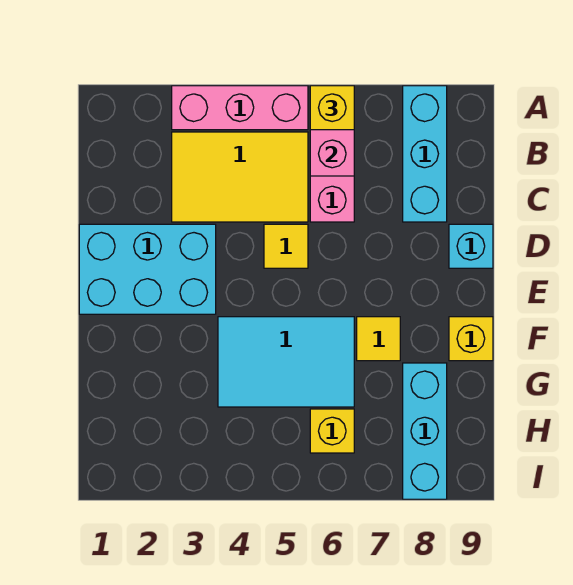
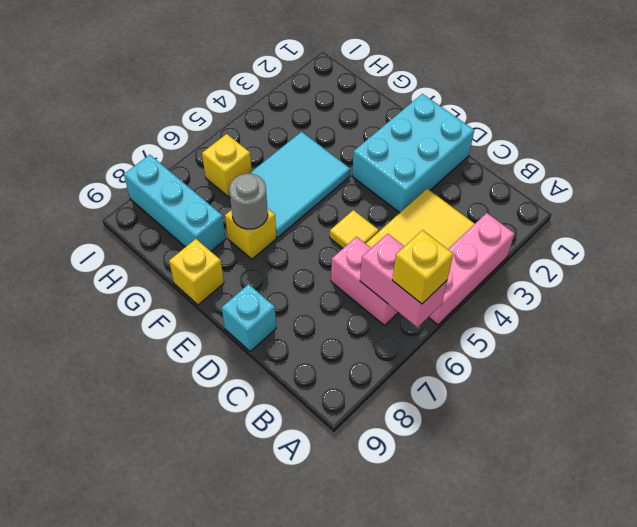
cyan brick A8:C8 level 1 -> none
yellow tile F7 level 1 -> yellow brick F7 level 1
none -> grey round brick F7 level 2

